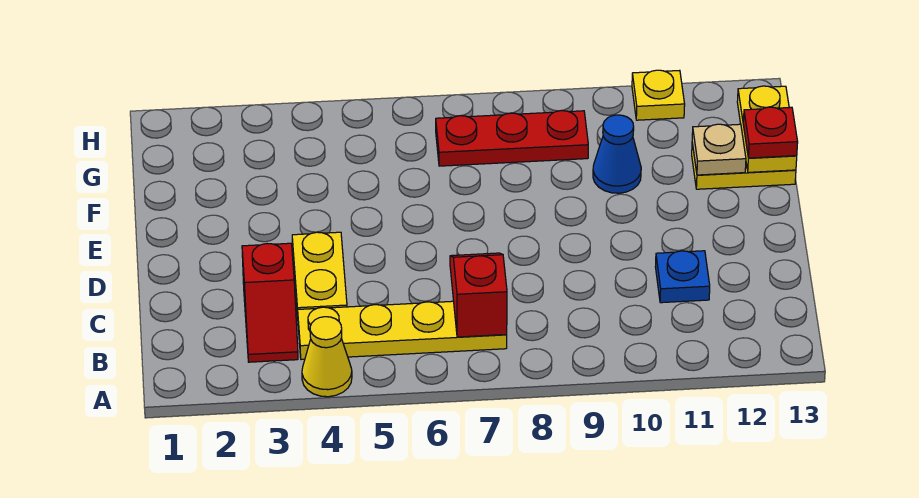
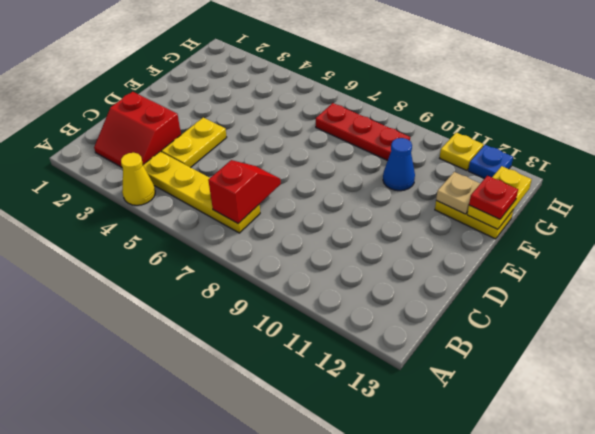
red slope B3:C3 level 1 top C -> red slope B2:C3 level 1 top C
blue plate C11 level 1 -> blue plate H12 level 1

